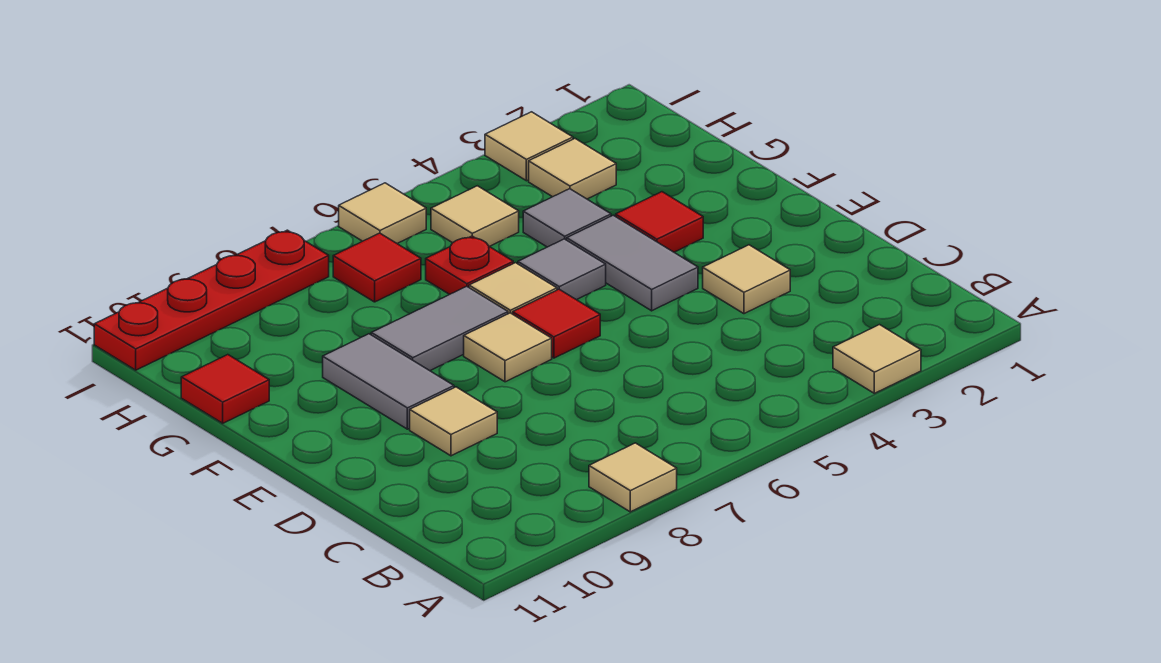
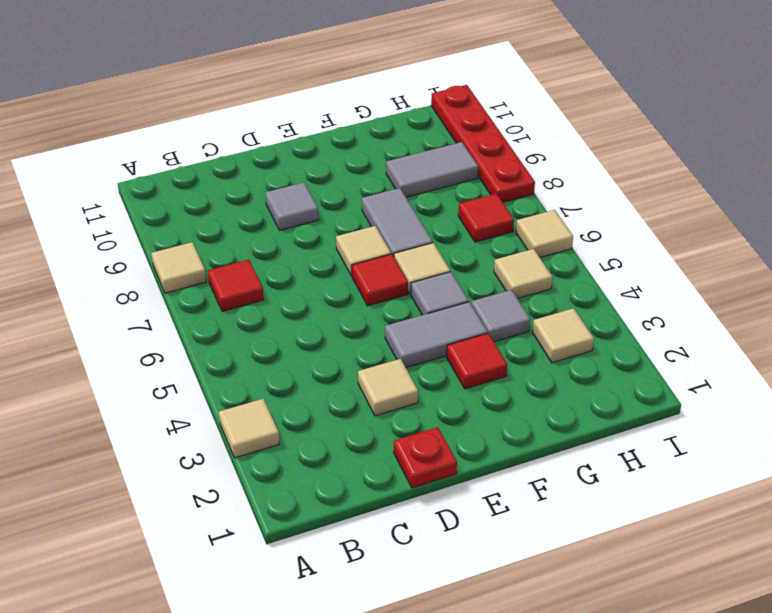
tan tile D9 level 1 -> grey tile D9 level 1
grey tile E9:F9 level 1 -> grey tile G9:H9 level 1
red plate G6 level 1 -> red plate D1 level 1
red tile G11 level 1 -> red tile B7 level 1
tan tile I3 level 1 -> none

